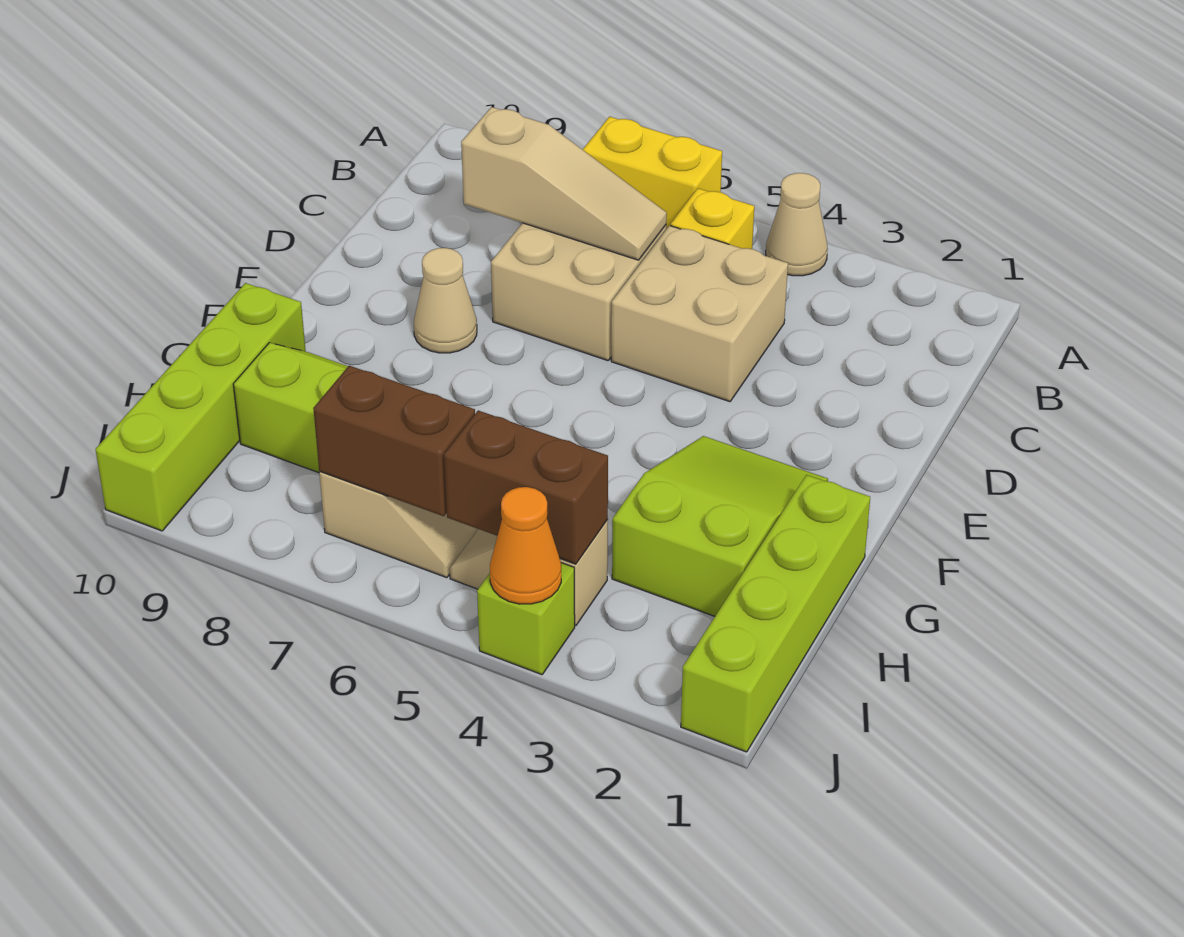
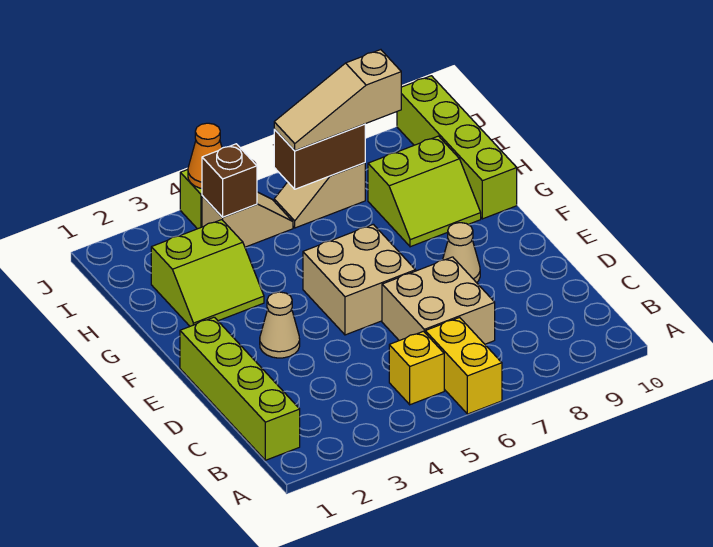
tan cone A4 level 1 -> tan cone E3 level 1
yellow brick A6:A7 level 1 -> yellow brick A6:B6 level 1
tan brick C4:D5 level 1 -> tan brick E5:F6 level 1
tan slope C6:C8 level 2 top 8 -> tan slope I6:I8 level 3 top 8
lime slope F2:H3 level 1 top H -> lime slope G2:H3 level 1 top H
lime brick G1:J1 level 1 -> lime brick B1:E1 level 1
brown brick I4:I5 level 2 -> brown brick I4 level 2

